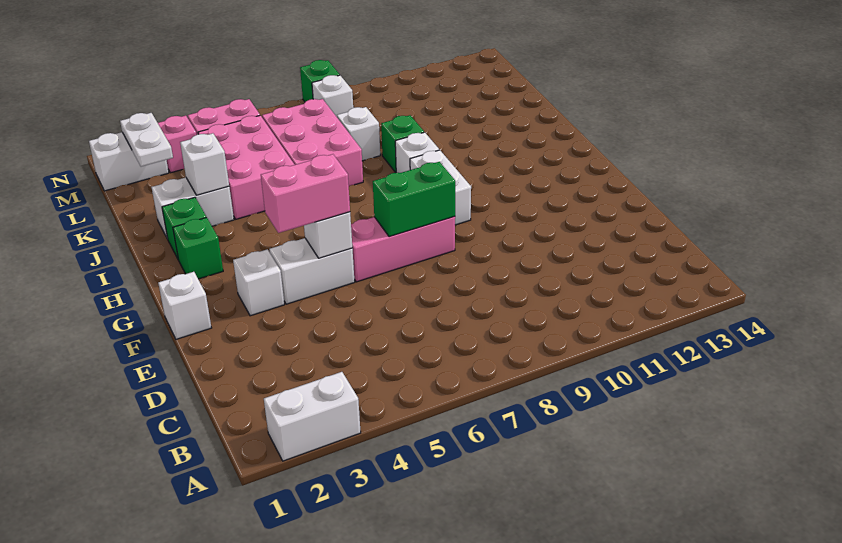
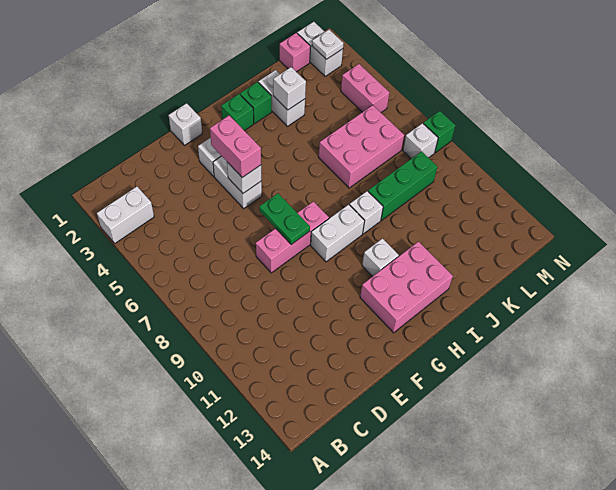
white brick A2:A3 level 1 -> white brick A3:B3 level 1
pink brick F6:F8 level 1 -> pink brick E8:G8 level 1
green brick F7:F8 level 2 -> green plate F7:F8 level 2
pink brick J4:L5 level 1 -> pink brick G12:I13 level 1
green brick J9 level 1 -> green brick J9:L9 level 1
white brick K8 level 1 -> white brick H11 level 1
white plate L2:M2 level 2 -> white plate M2 level 2
pink brick M3 level 1 -> pink brick L1 level 1

